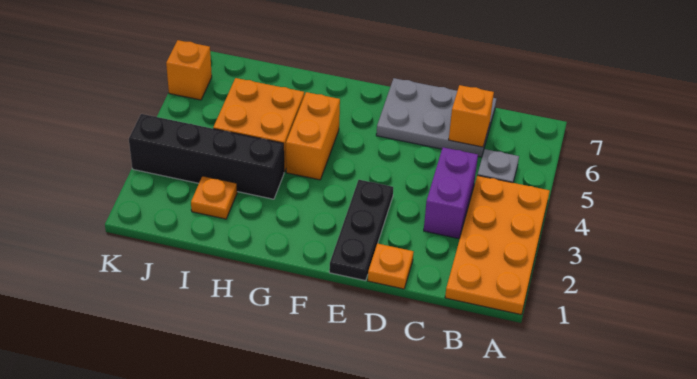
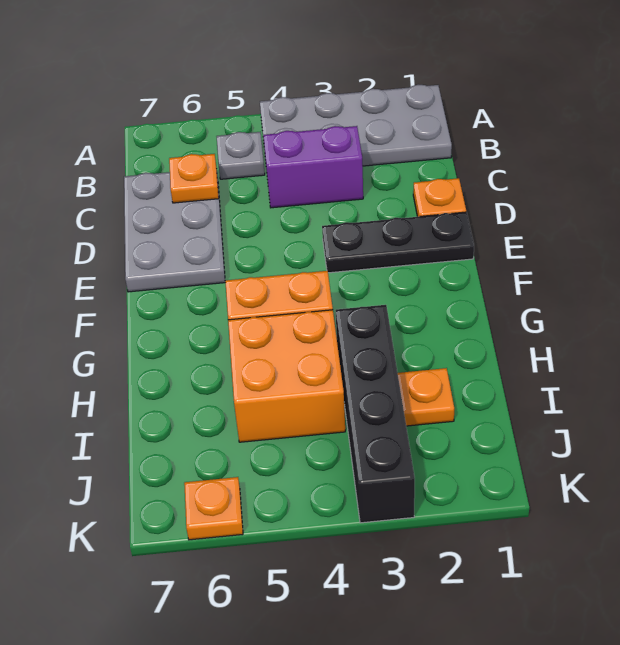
orange plate A1:B4 level 1 -> grey plate A1:B4 level 1
orange brick C6 level 2 -> orange plate C6 level 2
orange brick K6 level 1 -> orange plate K6 level 1

